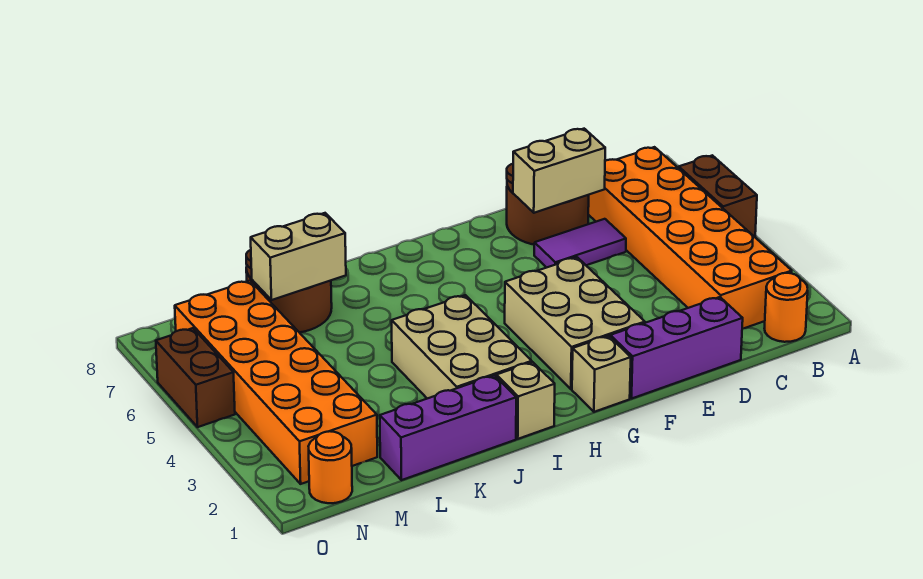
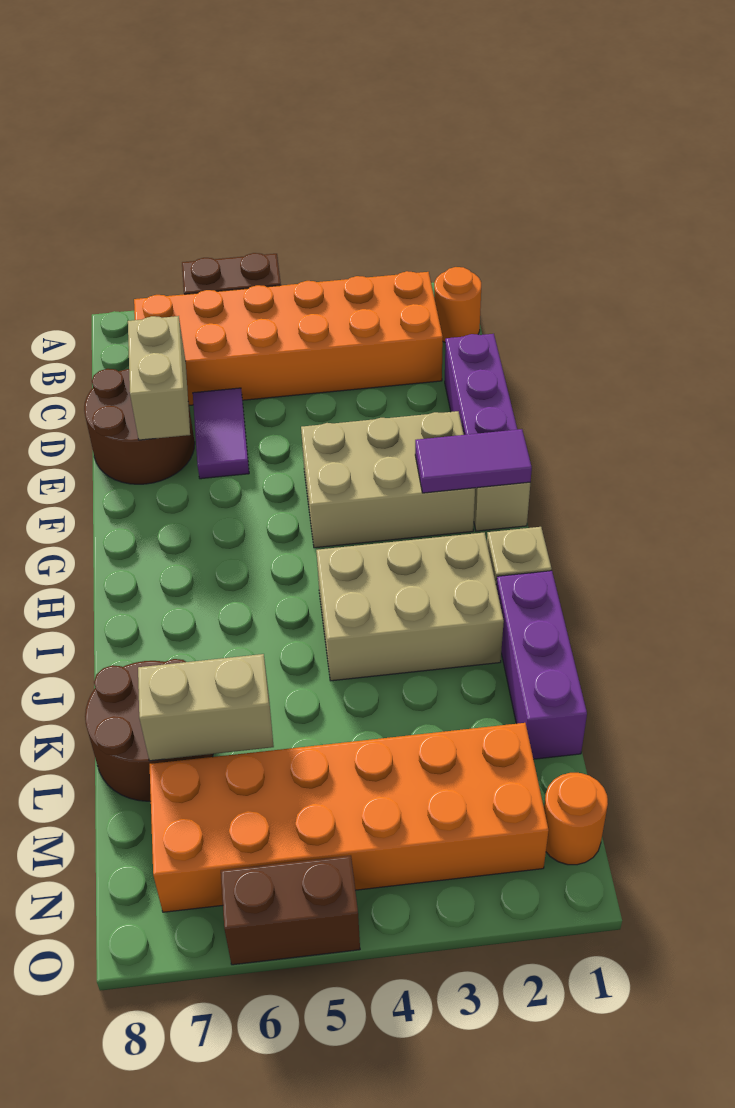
none -> purple tile G1:G2 level 2
tan brick K7:L7 level 2 -> tan brick L6:L7 level 2

